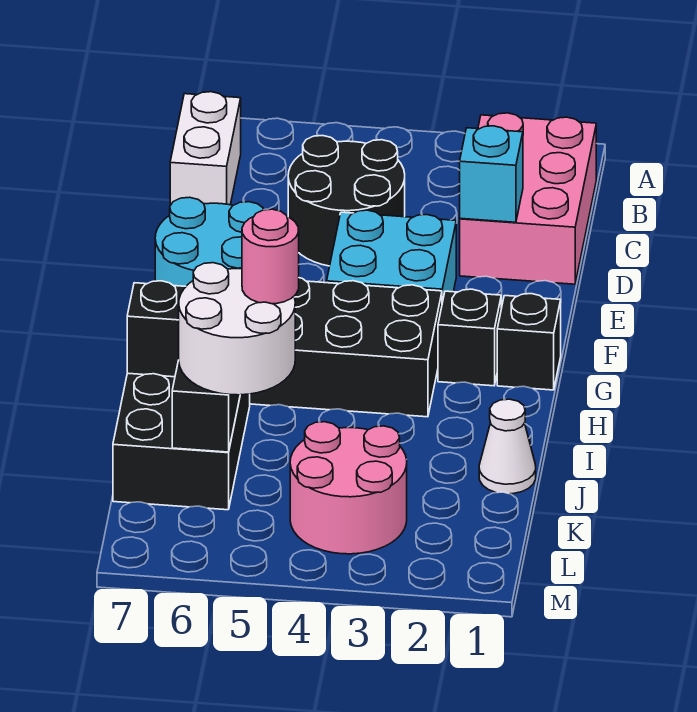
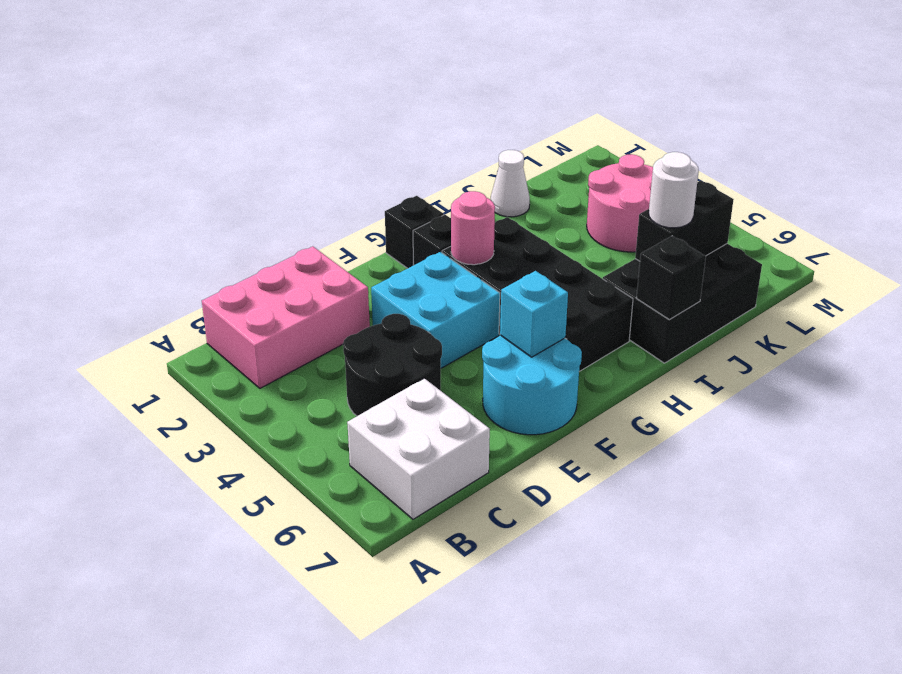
white brick B7:C7 level 1 -> white brick B6:C7 level 1
cyan brick D2 level 2 -> cyan brick F6 level 2
white round brick J5:K6 level 3 -> white round brick J6 level 3
pink round brick J5 level 4 -> pink round brick G3 level 2

